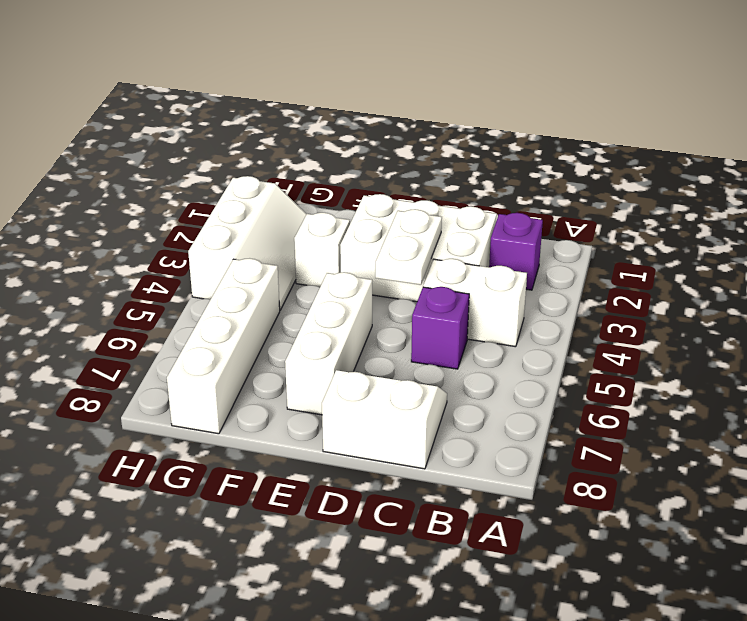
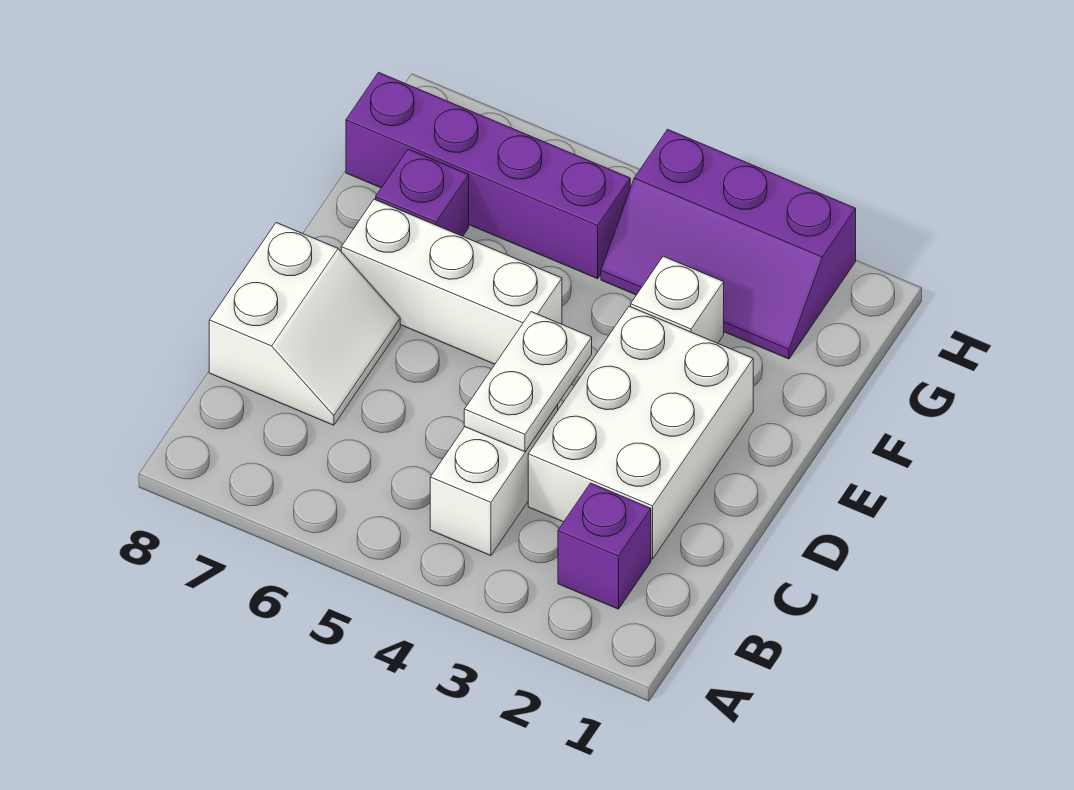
purple brick C5 level 1 -> purple brick F7 level 1
white plate D3:D4 level 2 -> white plate C4:D4 level 2
white slope G2:H4 level 1 top H -> purple slope G2:H4 level 1 top H
white brick G5:G8 level 1 -> purple brick G5:G8 level 1

